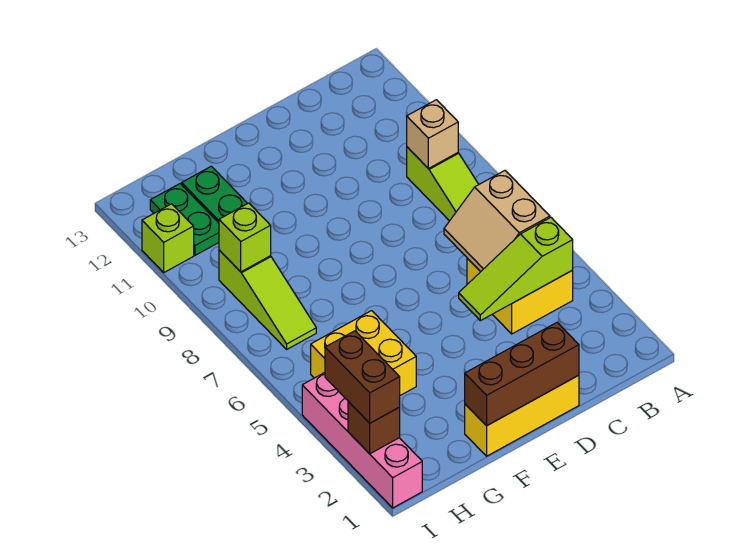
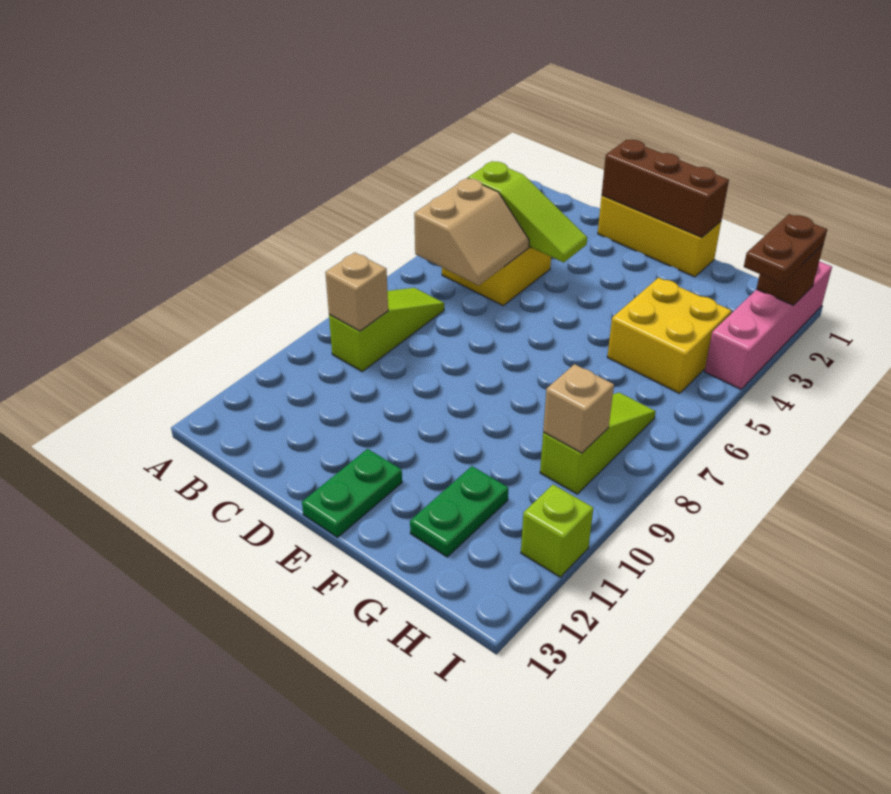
lime brick H9 level 2 -> tan brick H9 level 2
green plate H11:H12 level 1 -> green plate E12:E13 level 1
brown brick I2:I3 level 3 -> brown plate I2:I3 level 3

